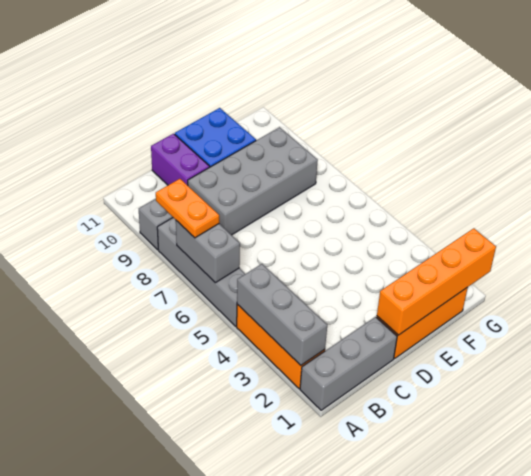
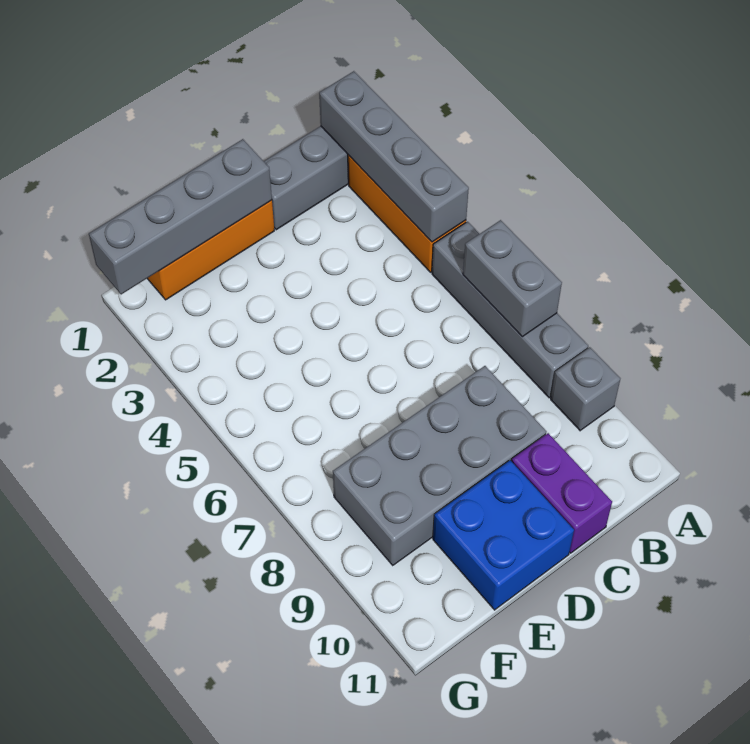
grey brick A2:A4 level 2 -> grey brick A1:A4 level 2
orange plate A7:A8 level 3 -> none
orange brick D1:G1 level 2 -> grey brick D1:G1 level 2

